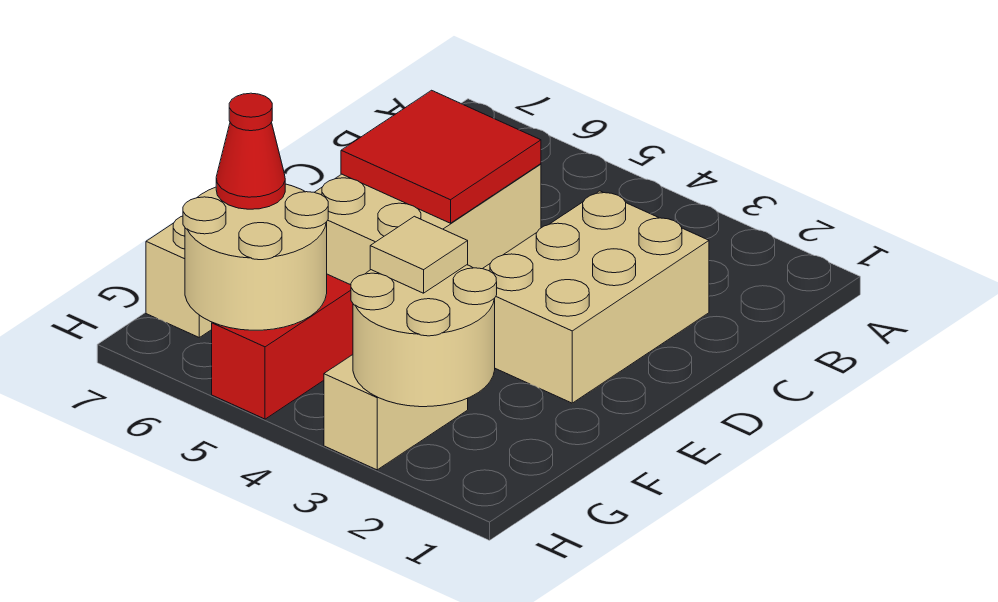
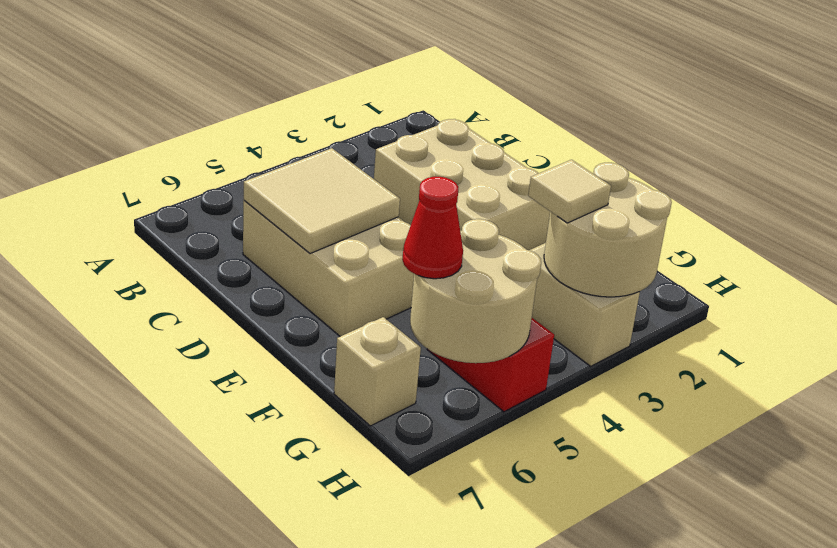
red tile C5:D6 level 2 -> tan tile C5:D6 level 2

